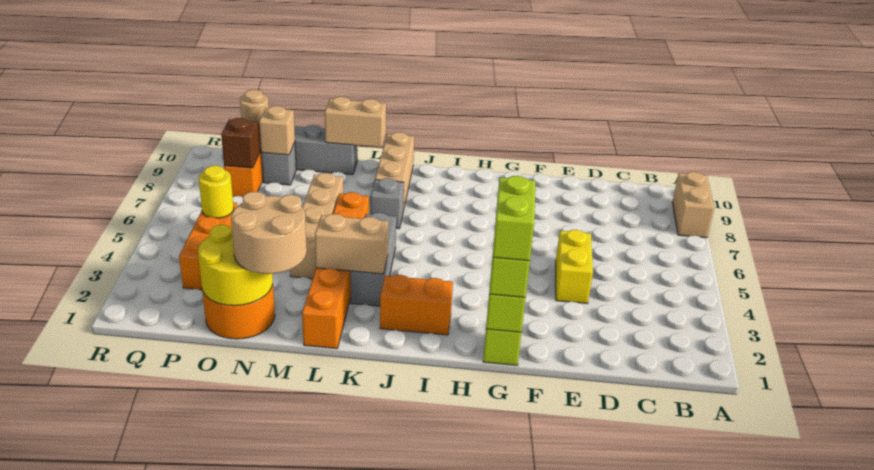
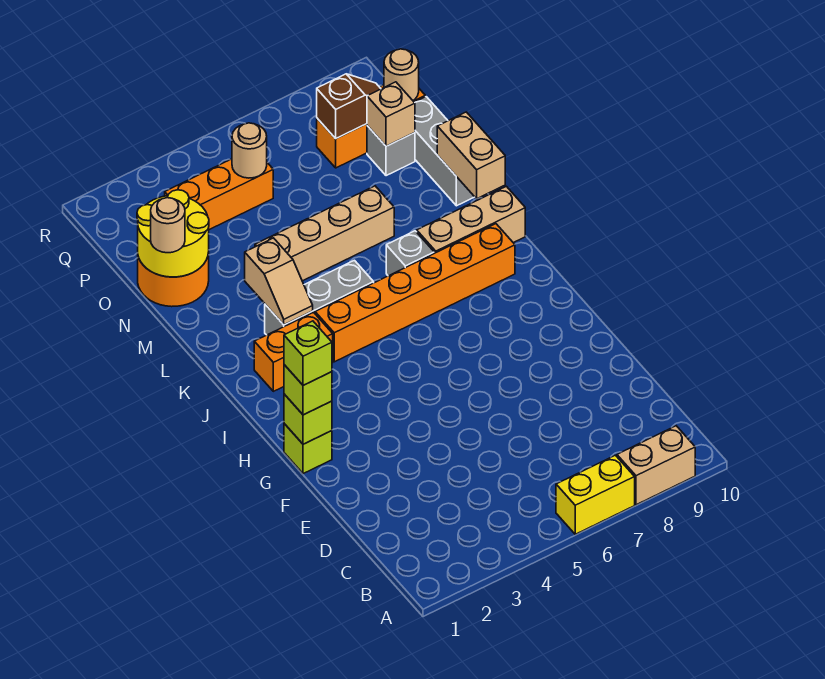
yellow brick E4:E5 level 1 -> yellow brick A6:A7 level 1
lime brick G1:G2 level 4 -> lime brick G1 level 4
orange brick I2:J2 level 1 -> orange brick J2:J3 level 1
tan brick K3:L3 level 2 -> tan slope K3:L3 level 2 top L
orange brick L1:L6 level 1 -> orange brick J4:J9 level 1
tan round brick M1:N2 level 3 -> tan round brick N1 level 3
yellow round brick P5 level 2 -> tan round brick P5 level 2

